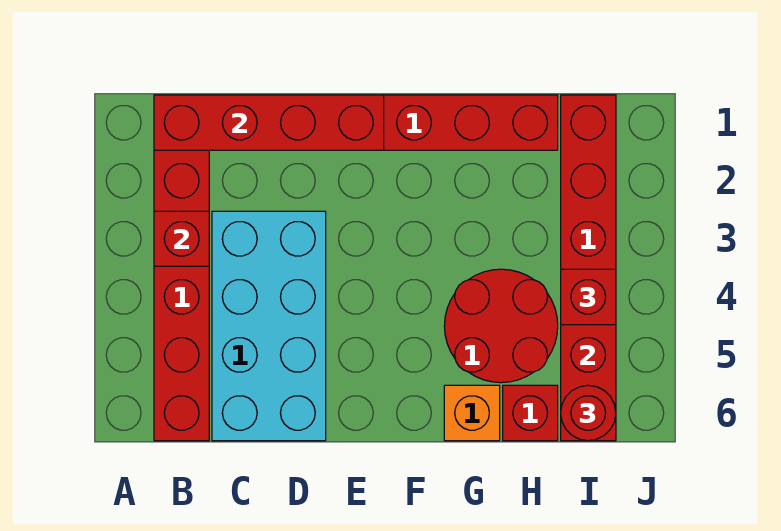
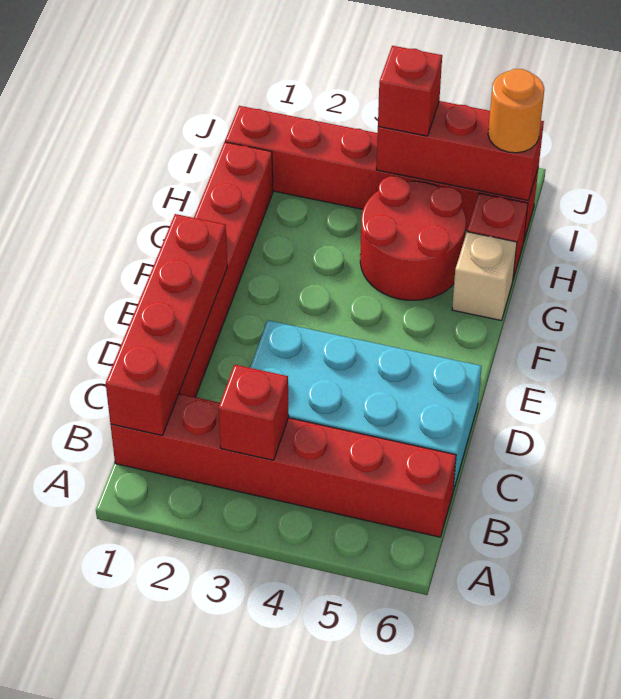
orange brick G6 level 1 -> tan brick G6 level 1
red round brick I6 level 3 -> orange round brick I6 level 3

